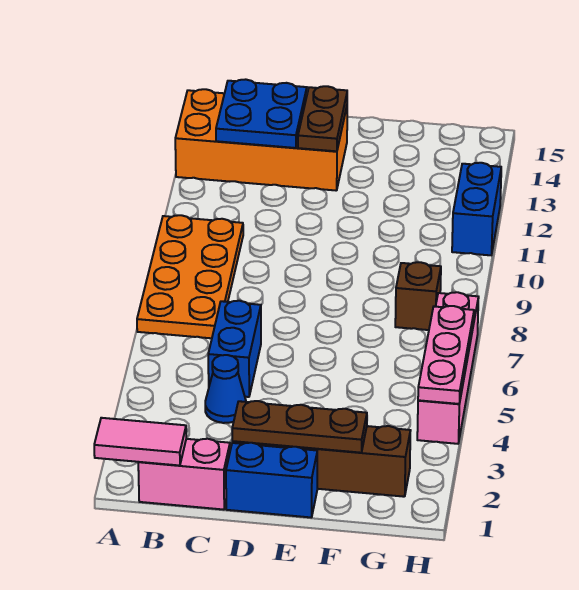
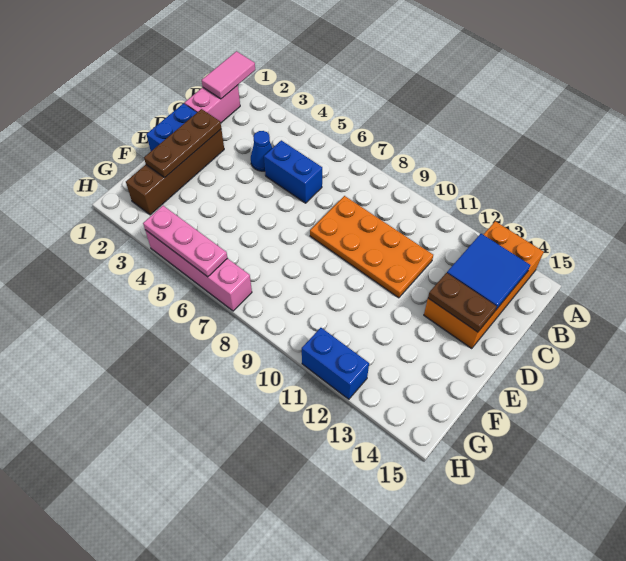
orange plate A7:B10 level 1 -> orange plate C8:D11 level 1
blue plate B13:C14 level 2 -> blue tile B13:C14 level 2
brown brick G8 level 1 -> none

